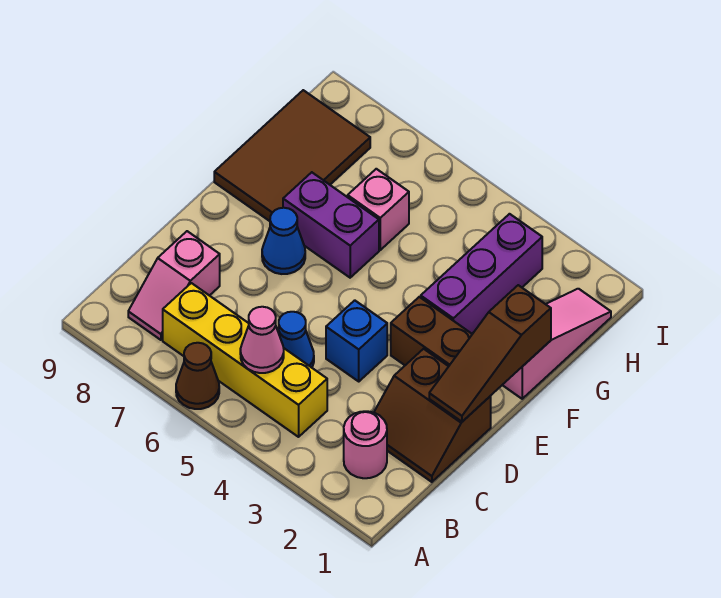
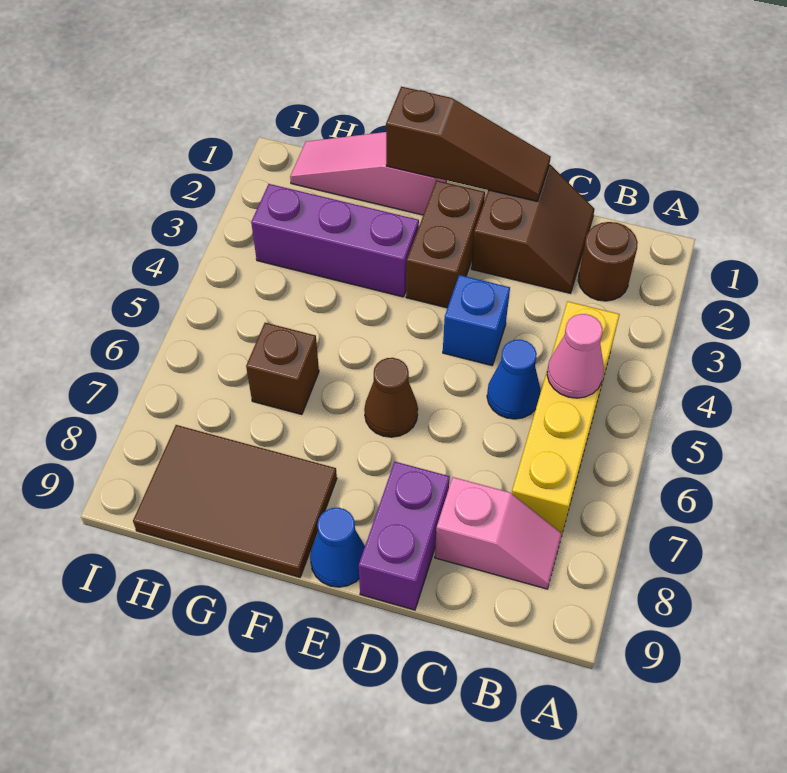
brown cone A6 level 1 -> brown cone E6 level 1
pink round brick B2 level 1 -> brown round brick B2 level 1
blue cone E7 level 1 -> blue cone E9 level 1
purple brick F6:F7 level 1 -> purple brick D8:D9 level 1
pink brick G6 level 1 -> brown brick G6 level 1

